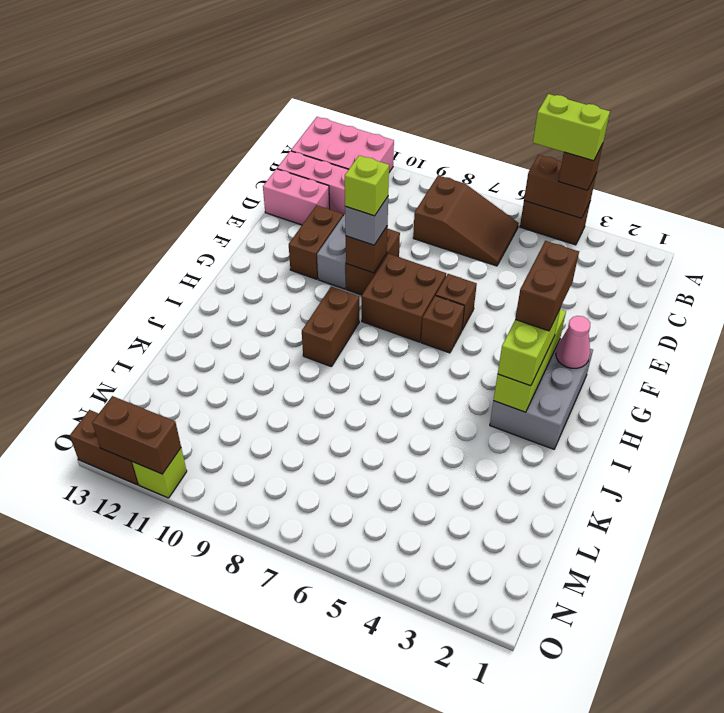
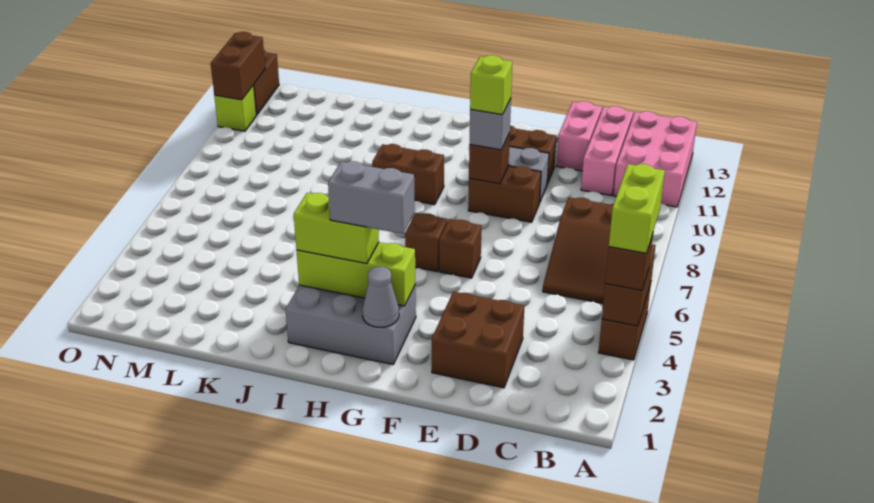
brown brick F7:G8 level 1 -> brown brick D2:E3 level 1
pink cone G2 level 2 -> grey cone G2 level 2
brown brick G3:H3 level 4 -> grey brick G3:H3 level 4

